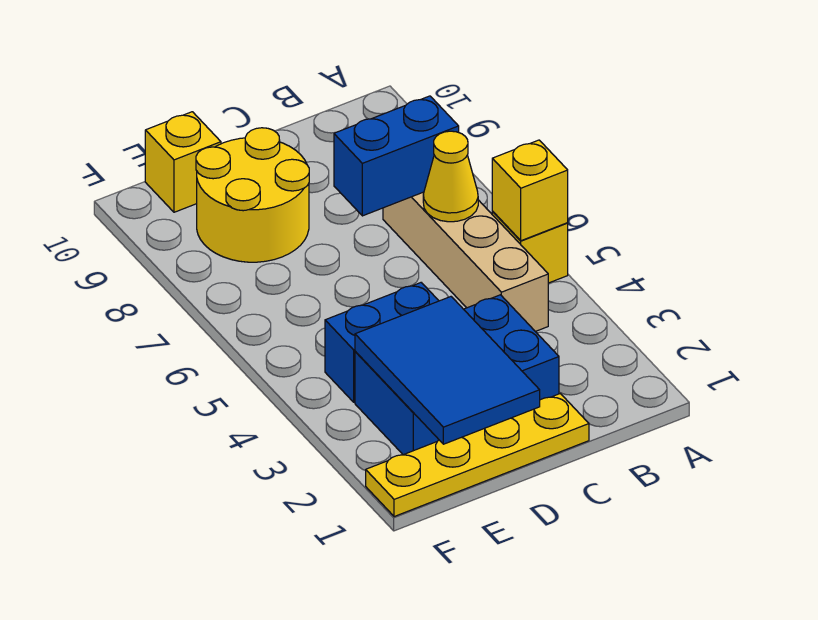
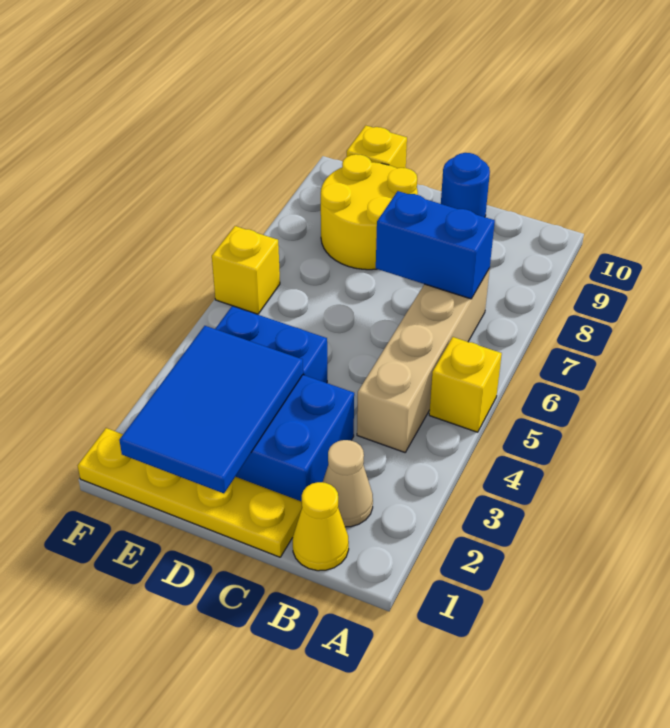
yellow brick A5 level 2 -> yellow brick F6 level 1
none -> tan cone B2 level 1
yellow cone B6 level 2 -> yellow cone B1 level 1
none -> blue round brick C10 level 1

